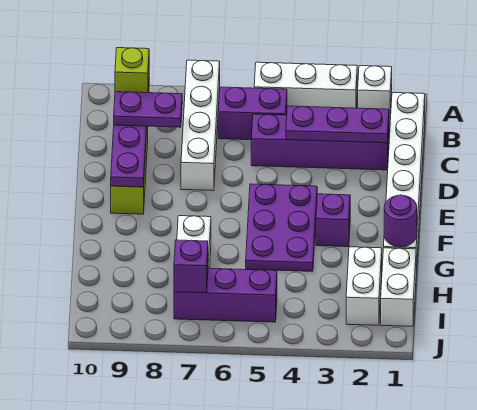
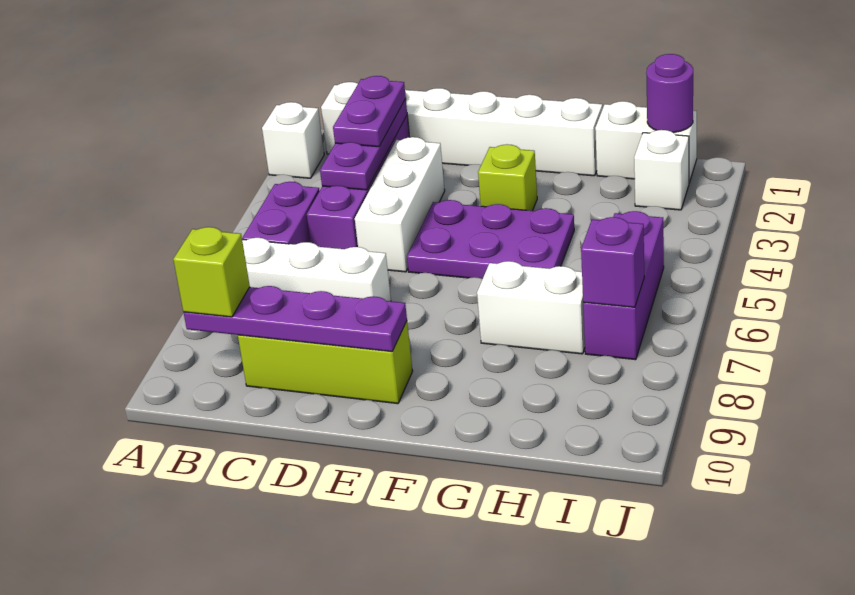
white brick A3:A5 level 1 -> white brick D3:D5 level 1
purple plate C8:C9 level 3 -> purple plate C2:C3 level 3
purple brick F3 level 1 -> lime brick F3 level 1
purple round brick G1 level 2 -> purple round brick I1 level 2
white brick H2:I2 level 1 -> white brick I2 level 1

